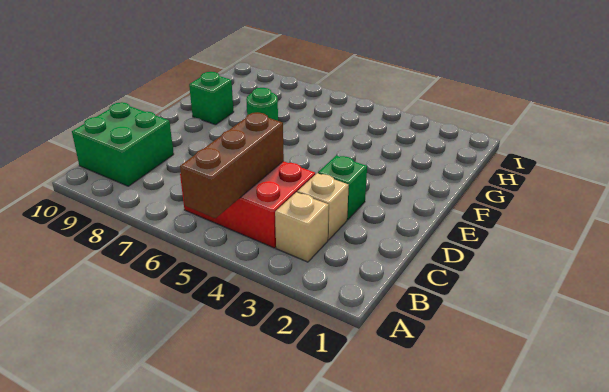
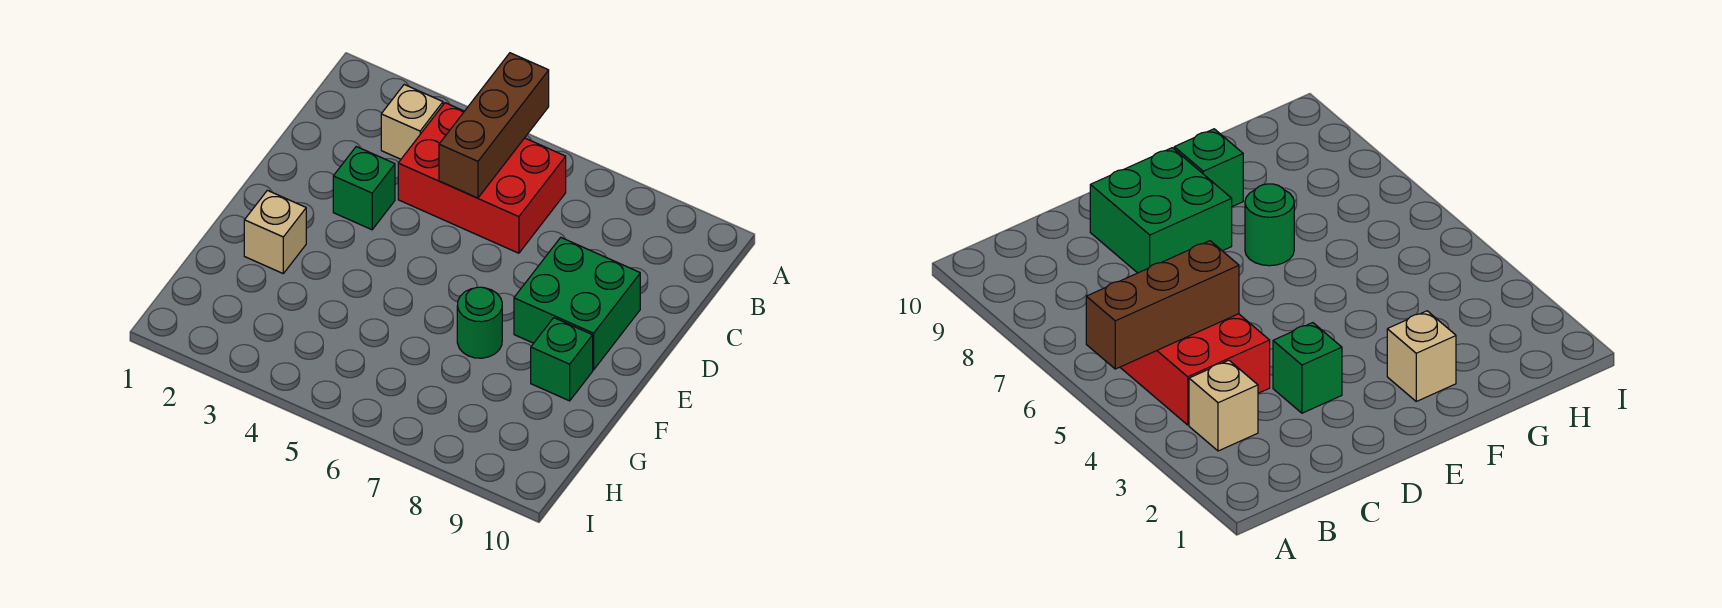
green brick B9:C10 level 1 -> green brick D8:E9 level 1
tan brick C3 level 1 -> tan brick F2 level 1

